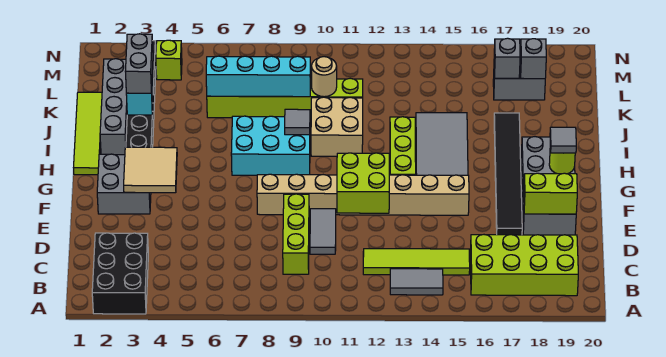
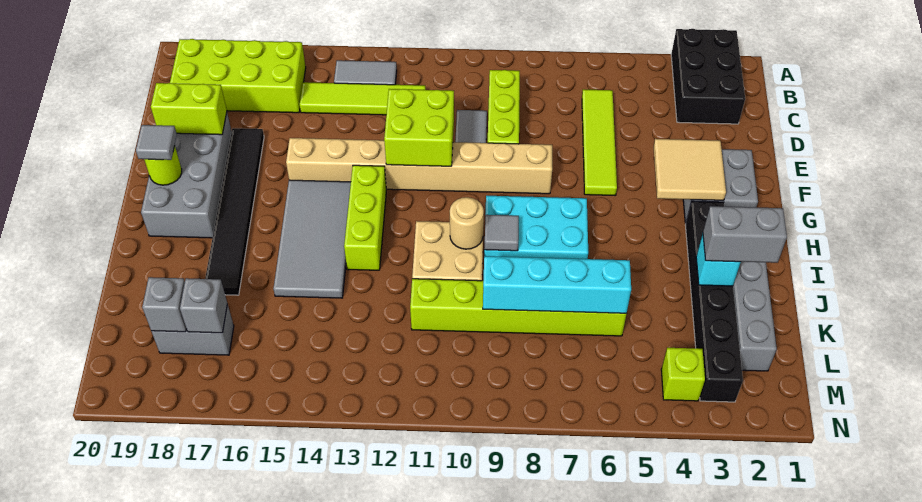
lime tile H1:K1 level 1 -> lime tile C6:F6 level 1
grey brick J3:K3 level 3 -> grey brick J2:J3 level 3
tan round brick K10 level 2 -> tan round brick I10 level 2

